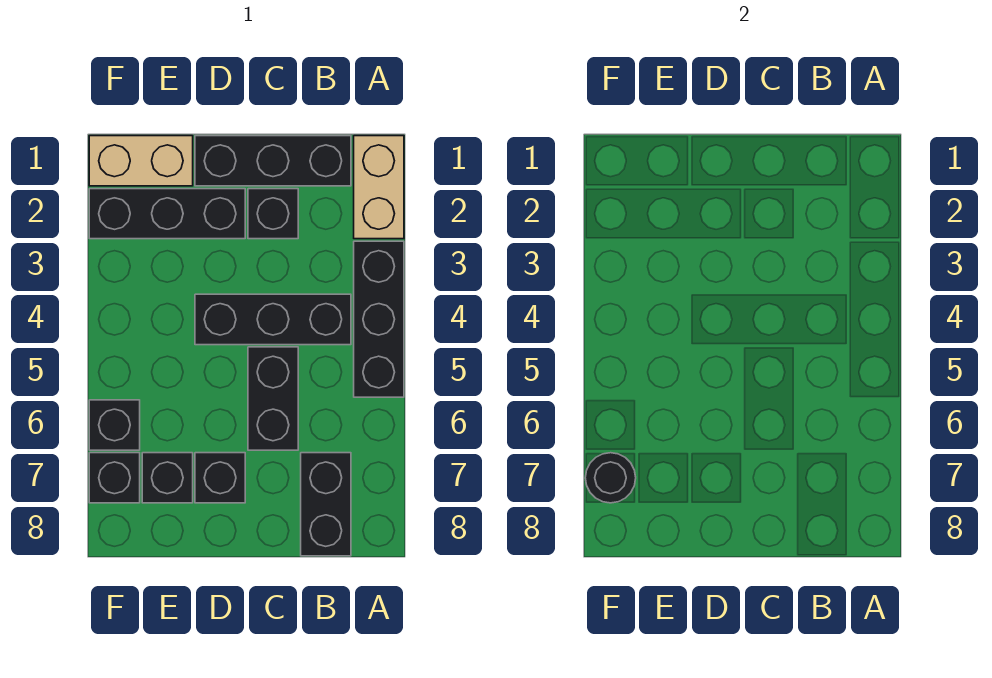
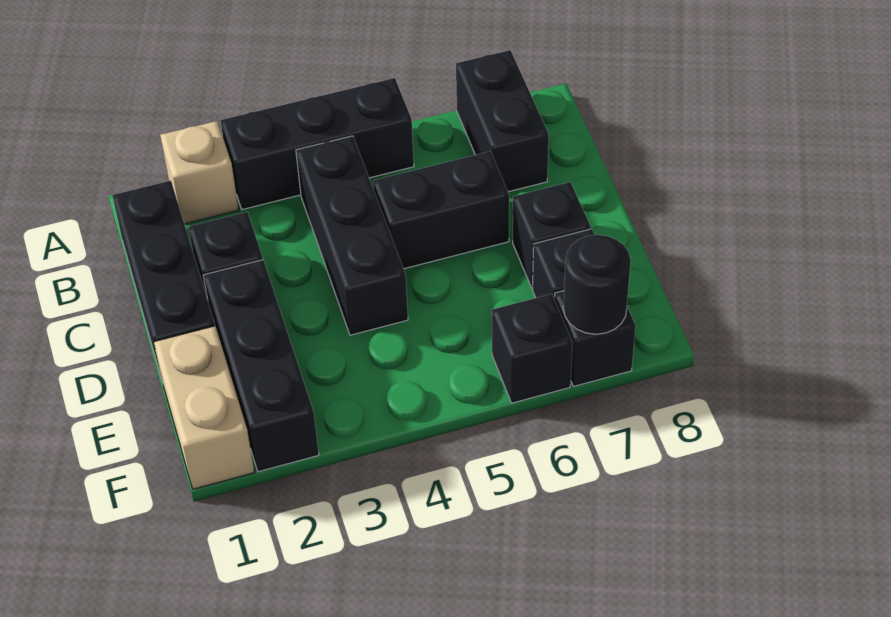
tan brick A1:A2 level 1 -> tan brick A2 level 1
black brick B7:B8 level 1 -> black brick A7:B7 level 1

